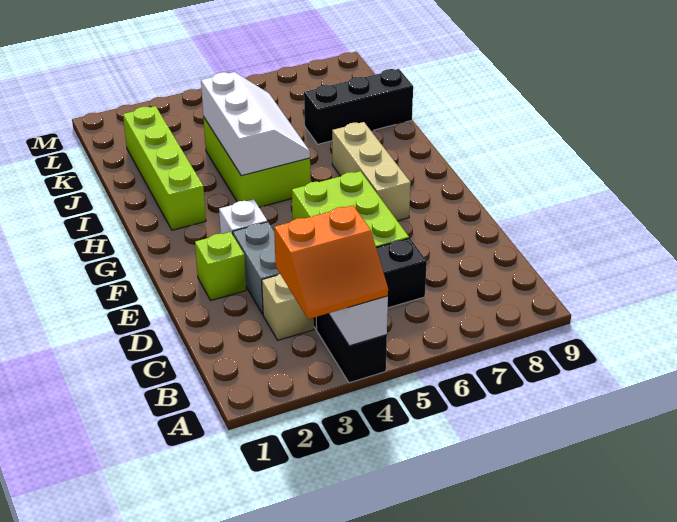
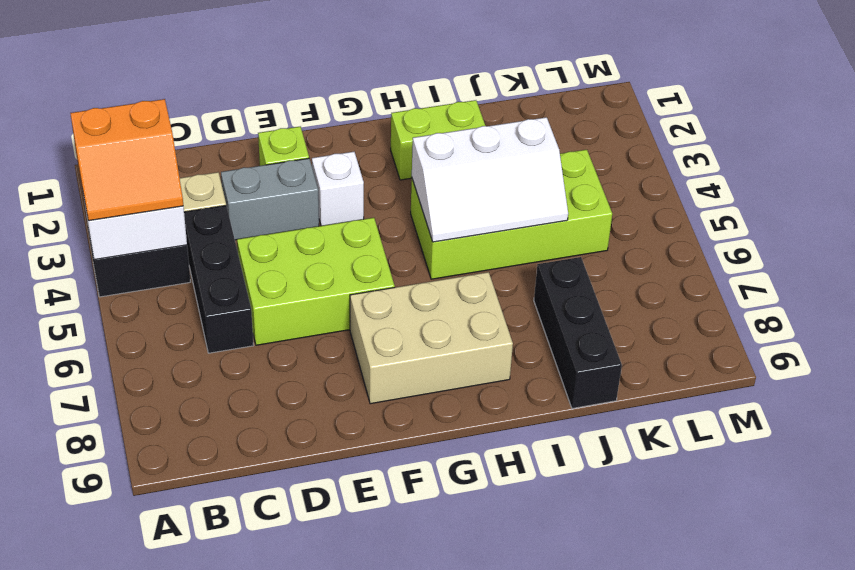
orange slope A3:B4 level 3 top B -> orange slope A3:B4 level 3 top 3
tan brick F7:H7 level 1 -> tan brick F7:H8 level 1
lime brick H2:K2 level 1 -> lime brick H2:I2 level 1
lime brick H4:J5 level 1 -> lime brick H4:K5 level 1

